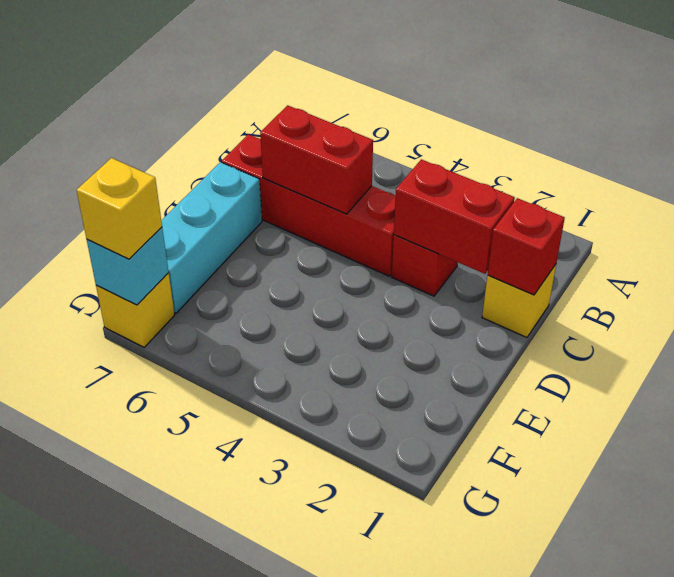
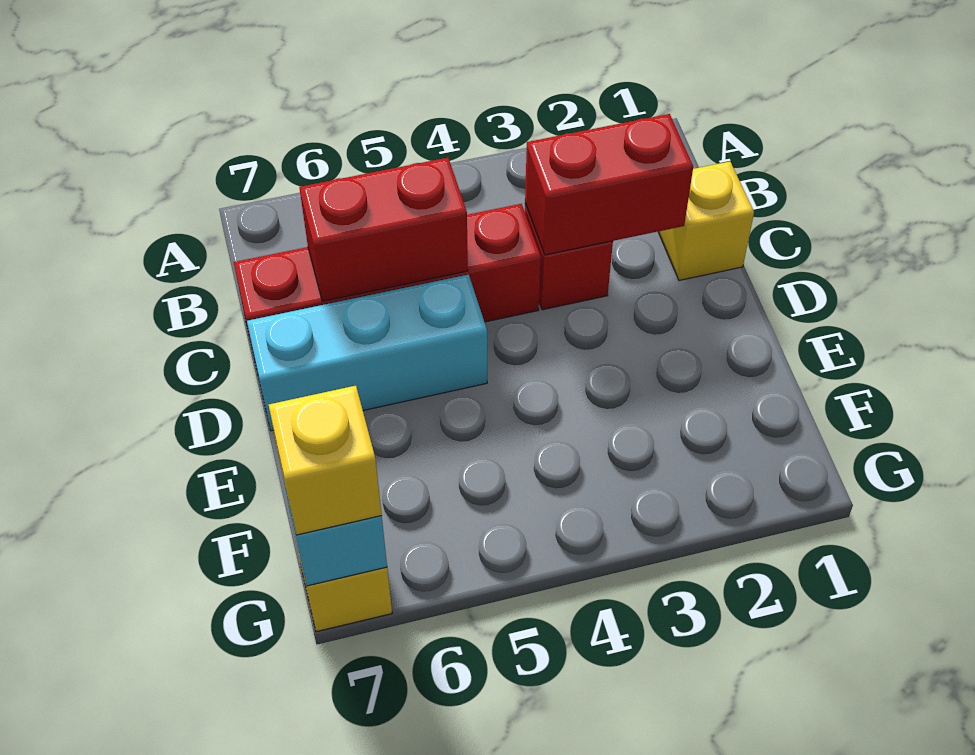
red brick C1 level 2 -> none
cyan brick D7:F7 level 1 -> cyan brick D5:D7 level 1

